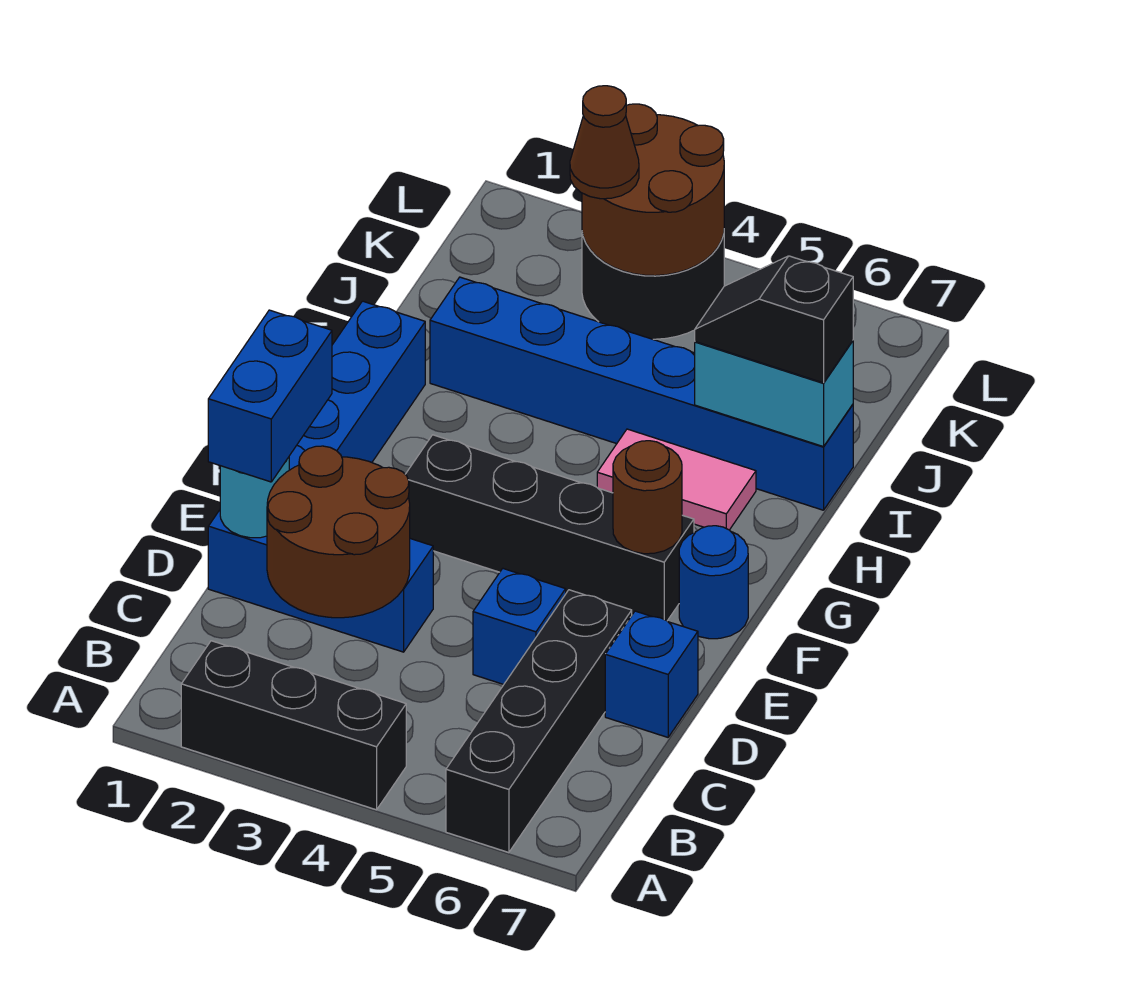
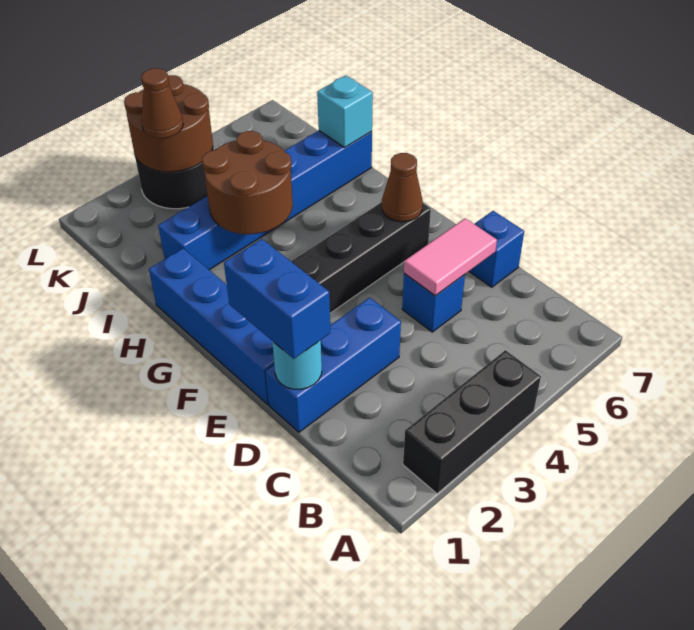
black brick A6:D6 level 1 -> none
brown round brick C2:D3 level 2 -> brown round brick H3:I4 level 2
brown round brick F6 level 2 -> brown cone F6 level 2
blue round brick F7 level 1 -> none
pink tile H5:H6 level 1 -> pink tile D5:D6 level 2
cyan brick I6:I7 level 2 -> cyan brick I7 level 2
black slope I6:I7 level 3 top 7 -> none

